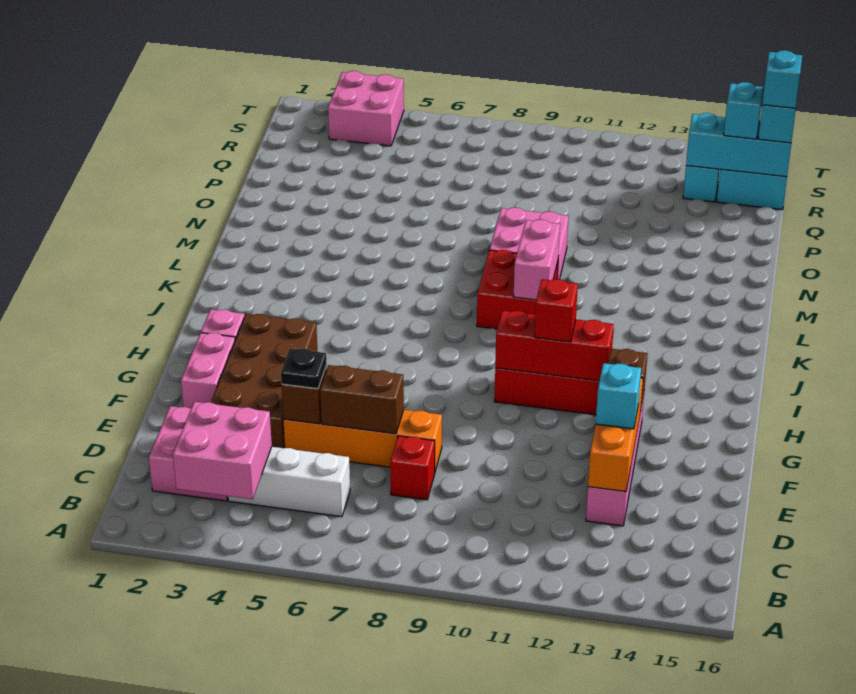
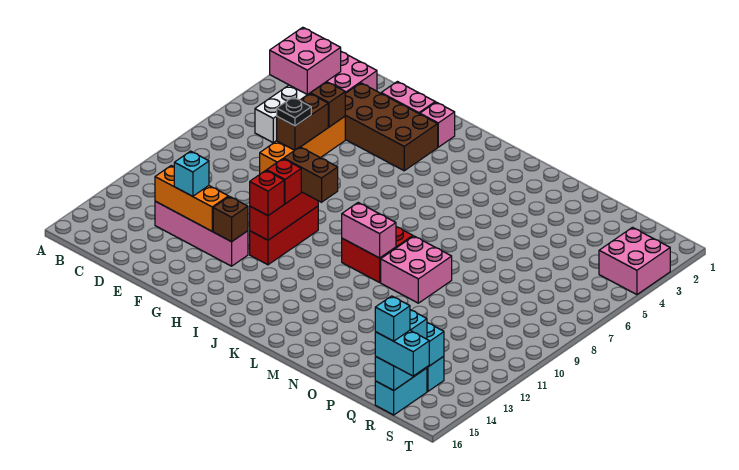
red brick D8 level 1 -> red brick H12 level 3
black plate E5 level 3 -> black plate E7 level 3
none -> brown brick H10:I10 level 3

